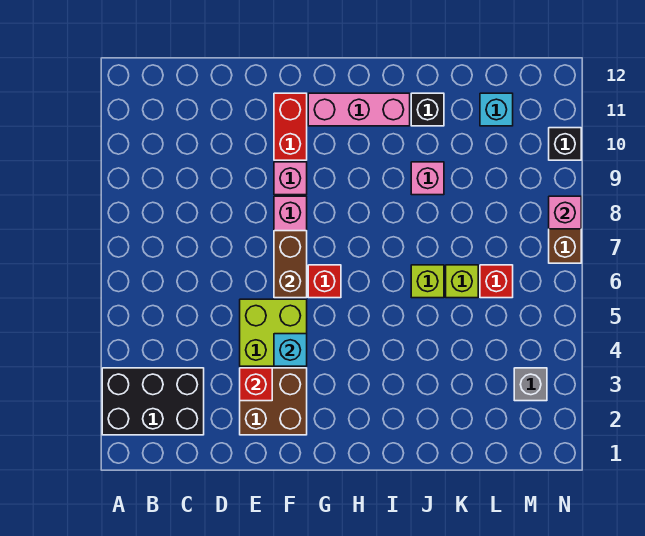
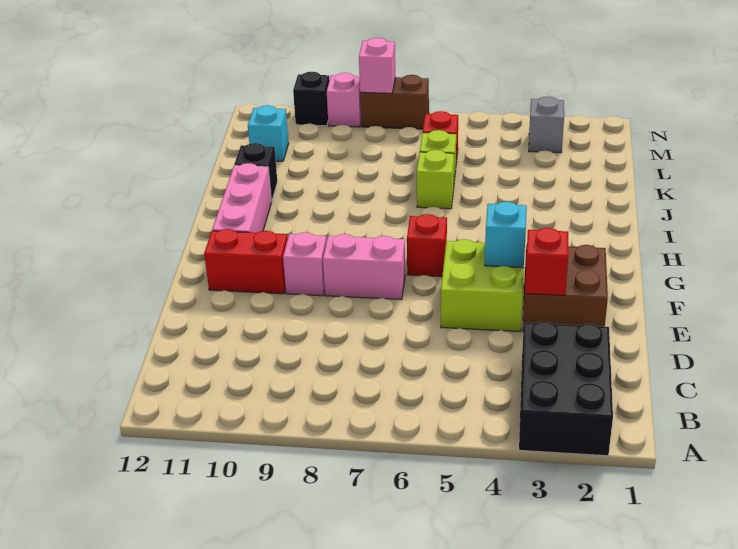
brown brick F6:F7 level 2 -> none
pink brick J9 level 1 -> pink brick N9 level 1

